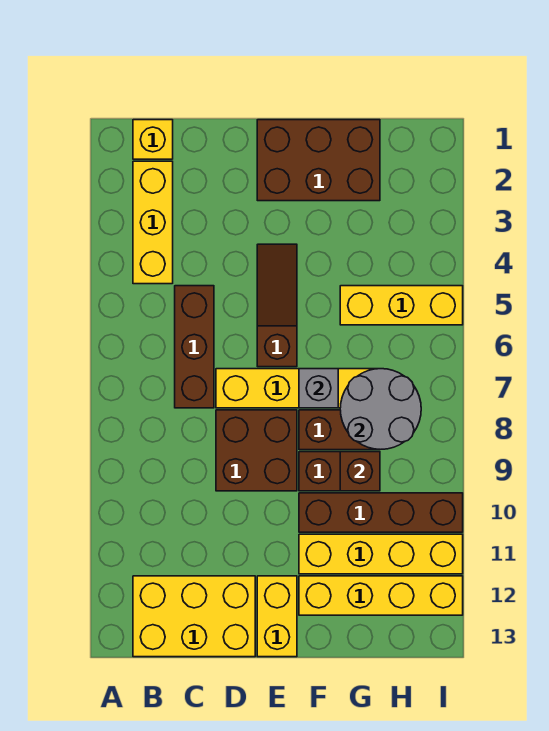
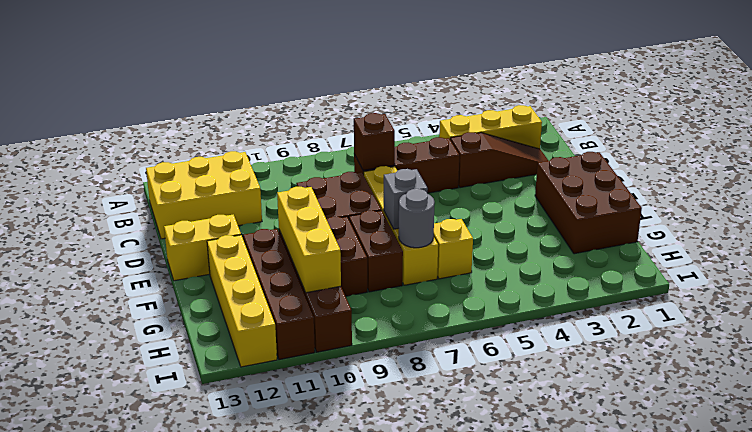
yellow brick B1 level 1 -> yellow brick G6 level 1
yellow brick B12:D13 level 1 -> yellow brick B11:C13 level 1
brown slope E4:E6 level 1 top 6 -> brown slope C2:C4 level 1 top 4
yellow brick F11:I11 level 1 -> brown brick F11:I11 level 1
yellow brick G5:I5 level 1 -> yellow brick F10:H10 level 2
grey round brick G7:H8 level 2 -> grey round brick G7 level 2
brown brick G9 level 2 -> brown brick C7 level 2

